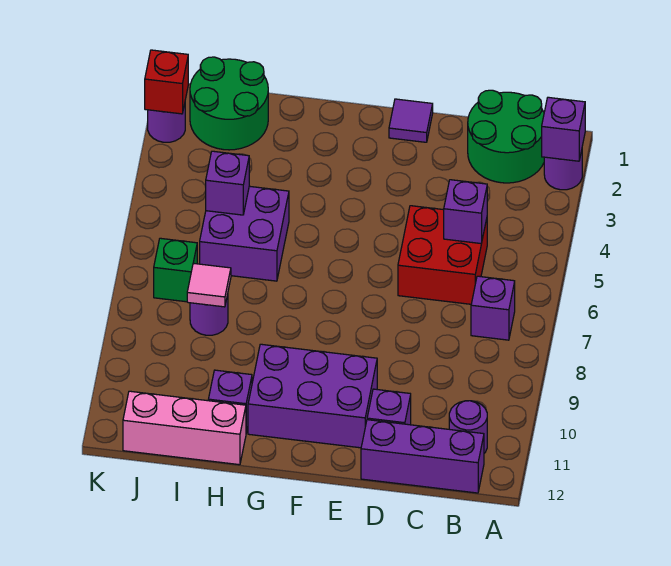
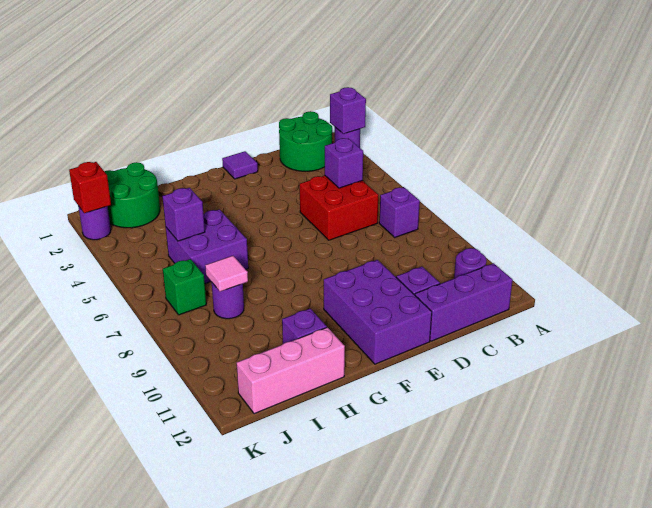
purple brick E10:G11 level 1 -> purple brick E10:F12 level 1

